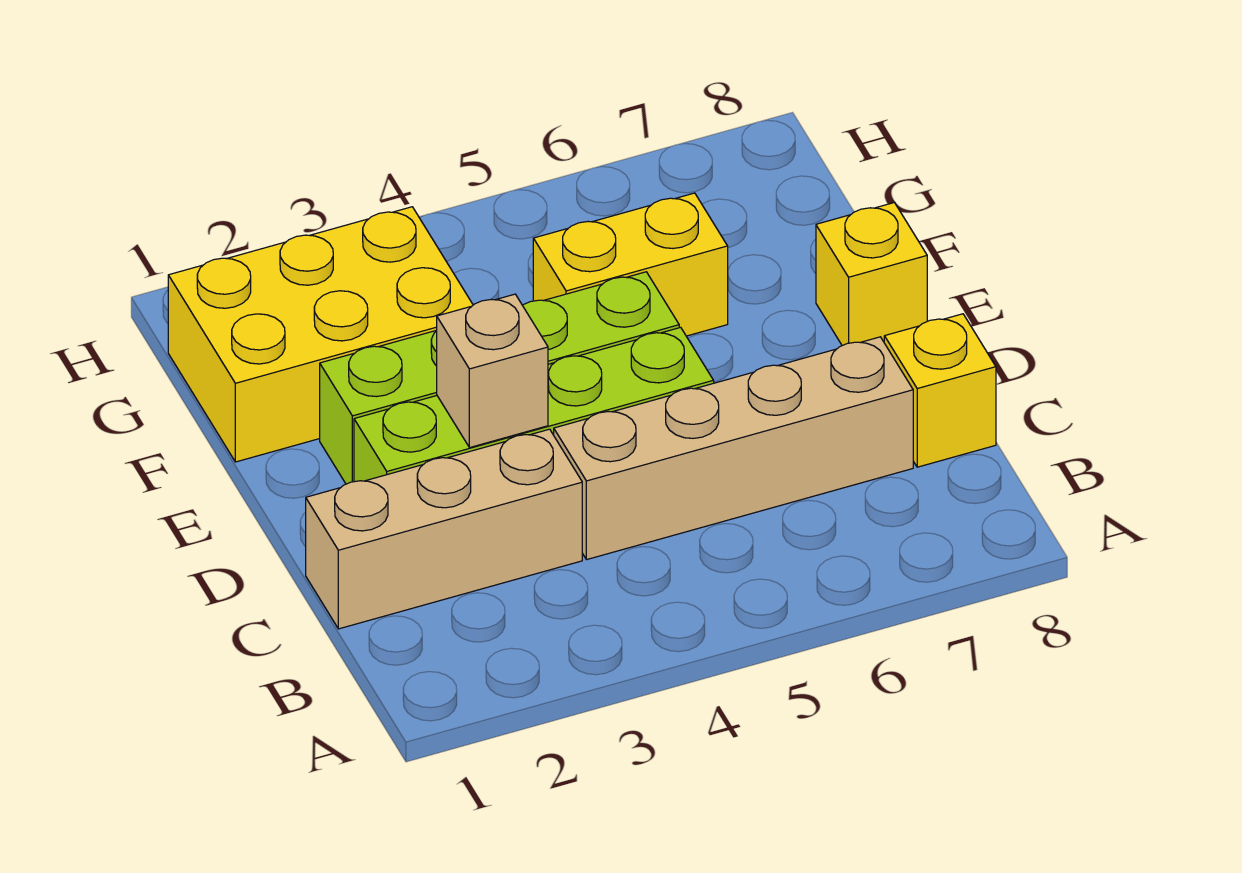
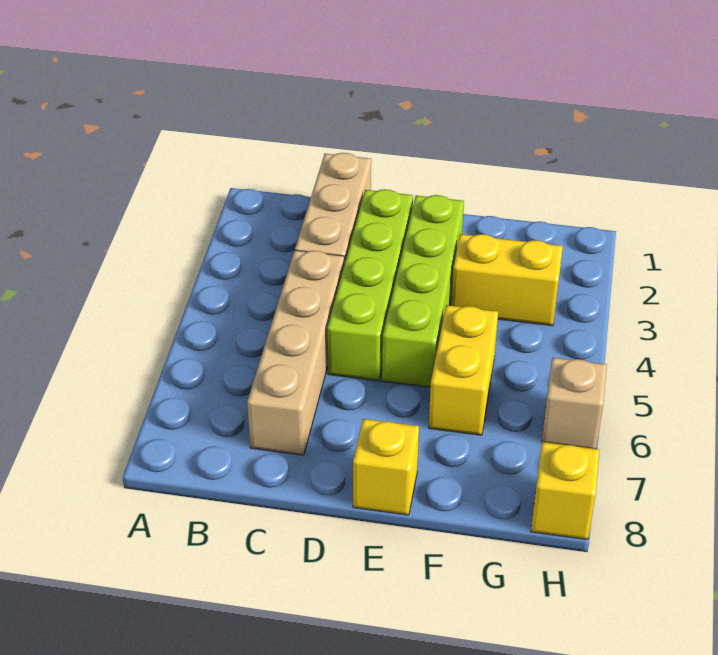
yellow brick C8 level 1 -> yellow brick H8 level 1
tan brick D3 level 2 -> tan brick H6 level 1
yellow brick F1:G3 level 1 -> yellow brick F3:G3 level 1

